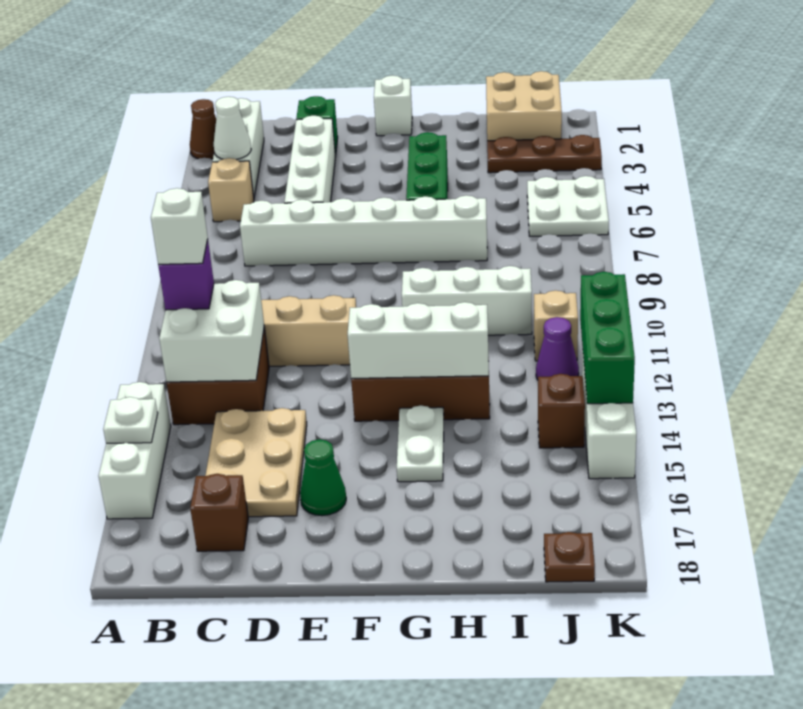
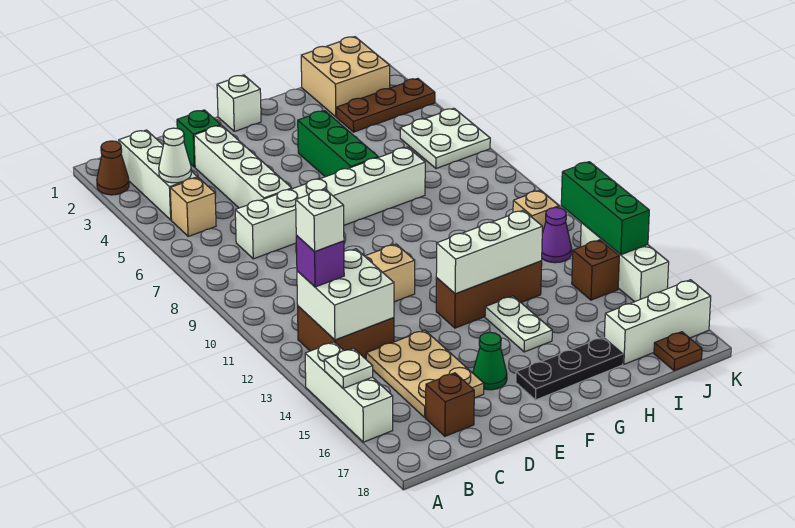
none -> black plate F17:H17 level 1
white brick G10:I10 level 1 -> white brick I17:K17 level 1

